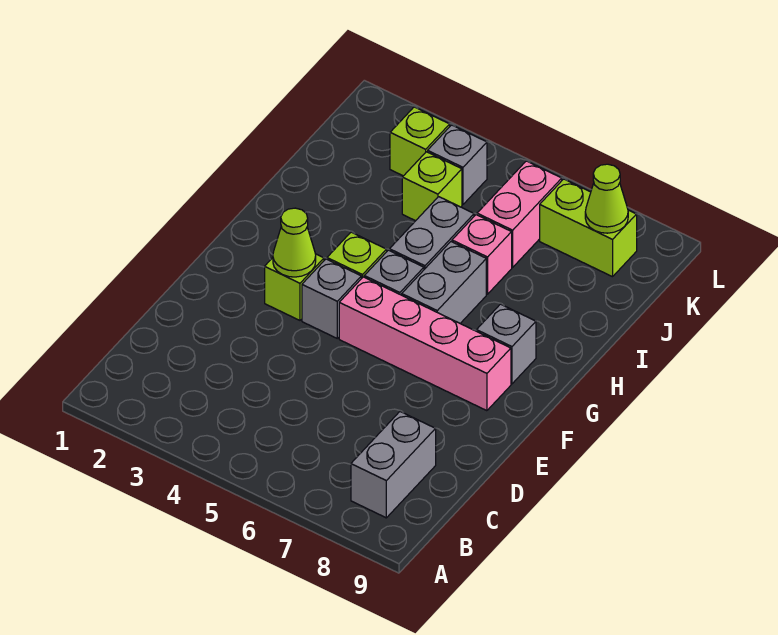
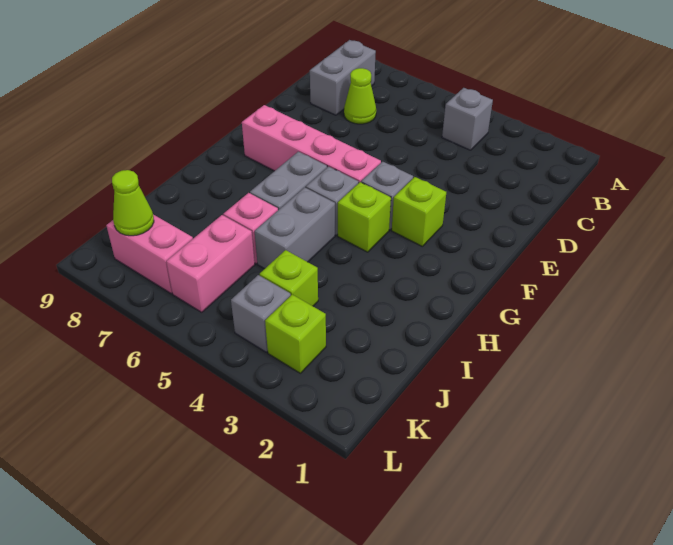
lime cone F3 level 2 -> lime cone C7 level 1
grey brick G8 level 1 -> grey brick B4 level 1
lime brick K7:K8 level 1 -> pink brick K7:K8 level 1

